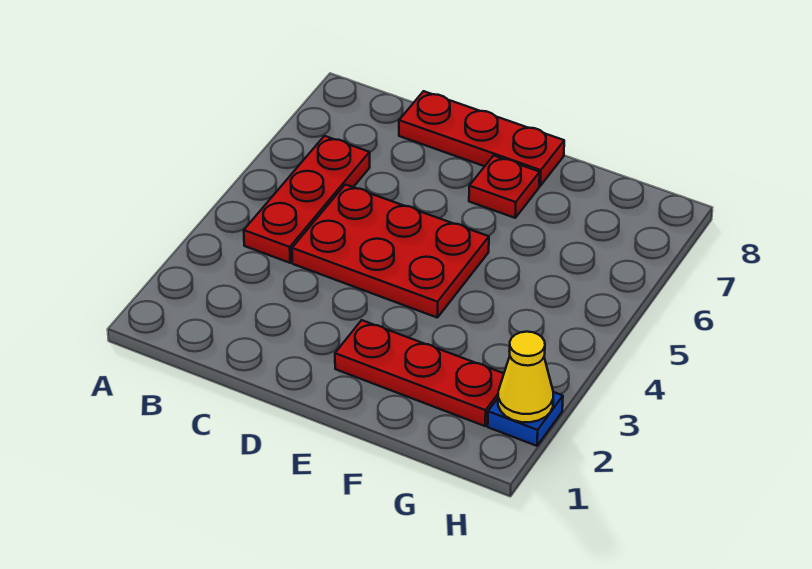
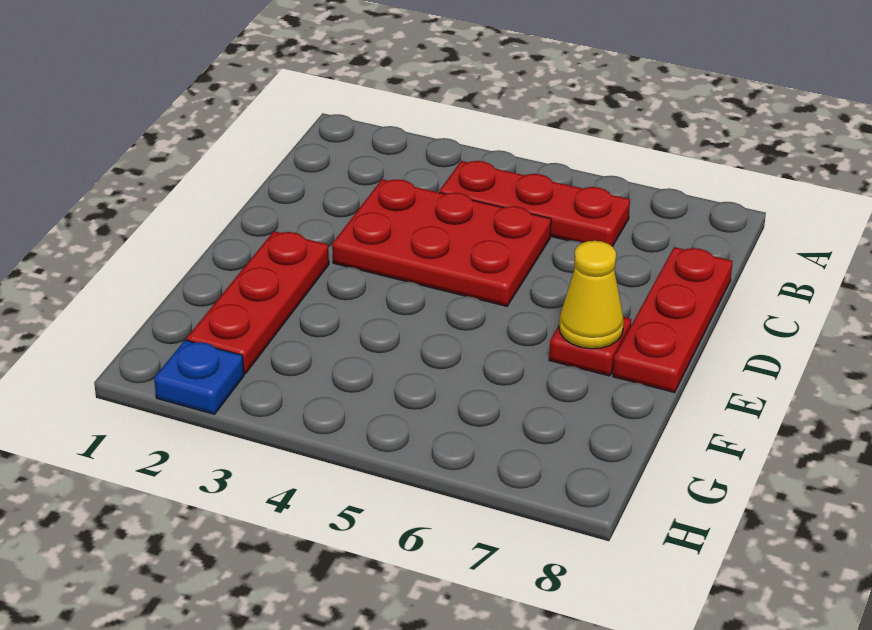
red plate C4:E5 level 1 -> red plate C3:D5 level 1
yellow cone H2 level 2 -> yellow cone E7 level 2

